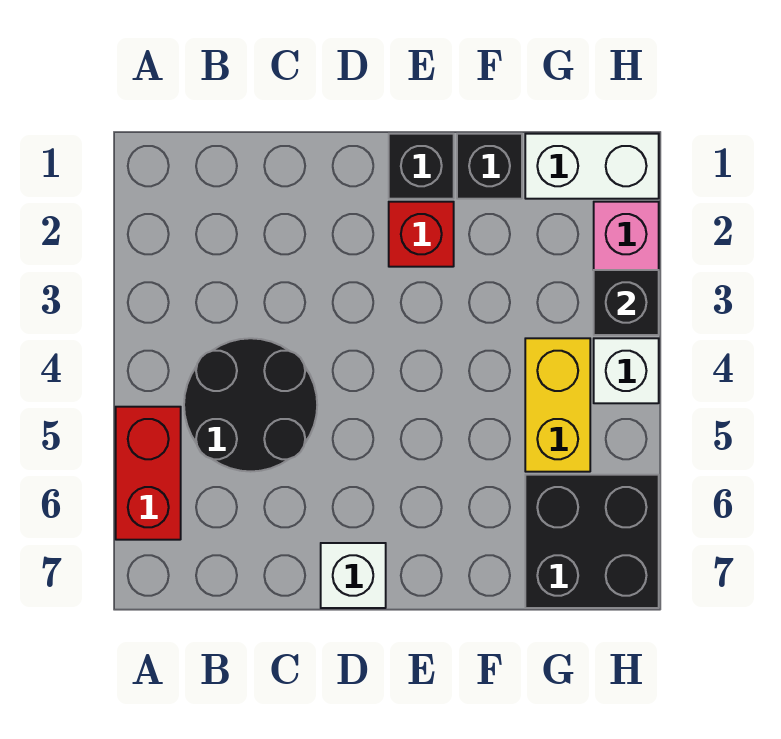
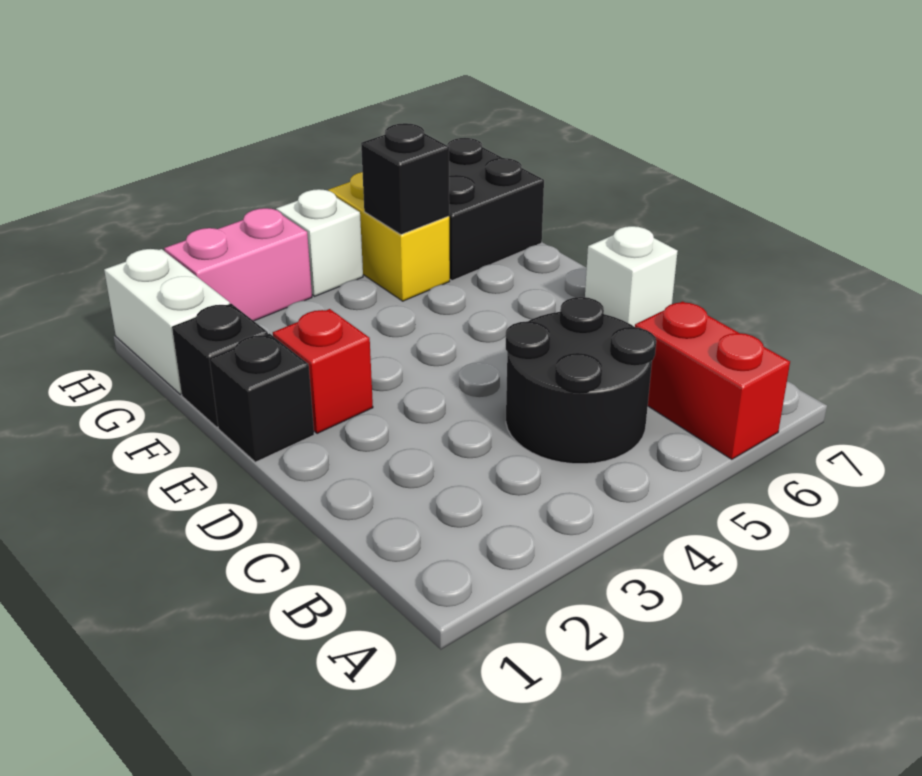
red brick A5:A6 level 1 -> red brick A6:B6 level 1
yellow brick G4:G5 level 1 -> yellow brick G5:H5 level 1
black brick H3 level 2 -> black brick G5 level 2

